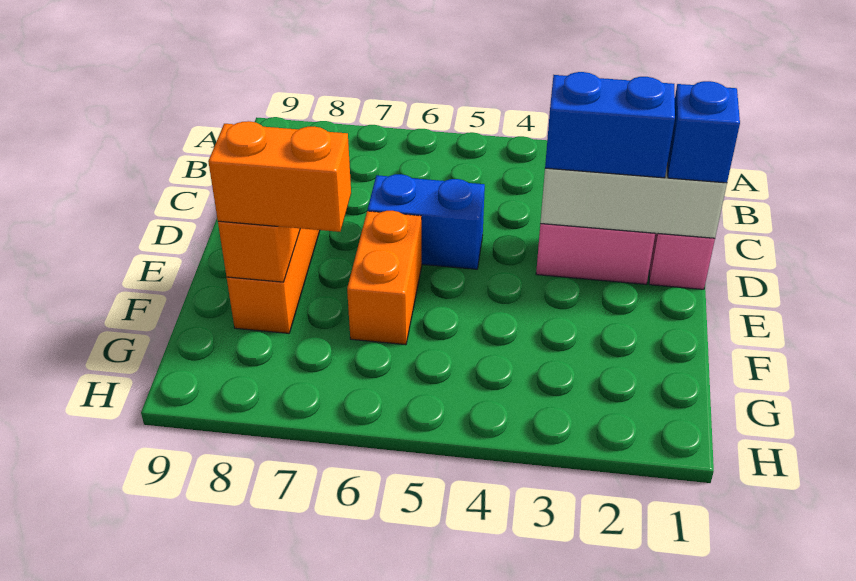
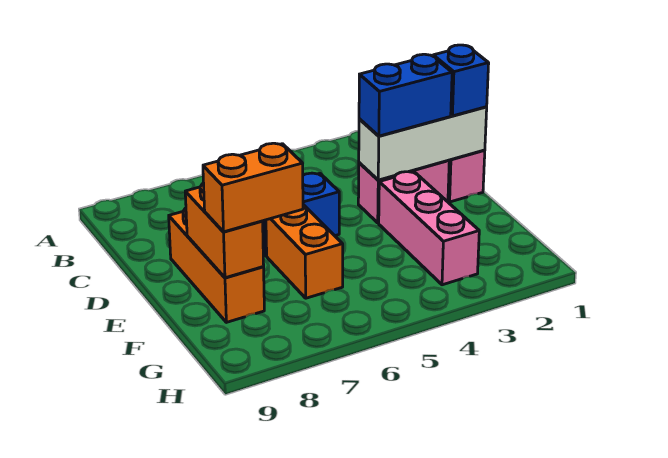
none -> pink brick E3:G3 level 1

